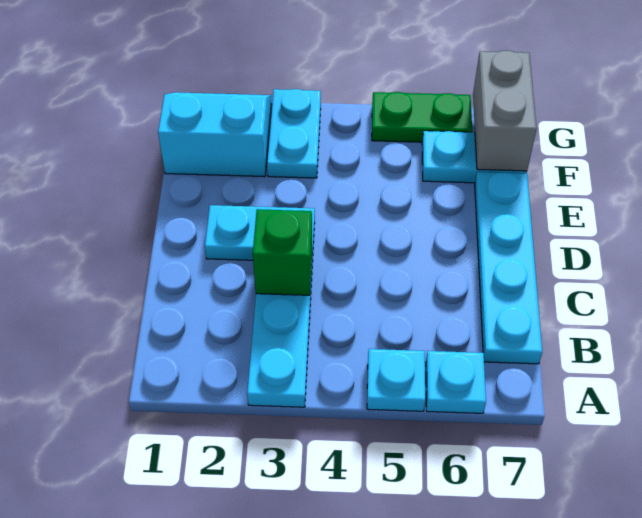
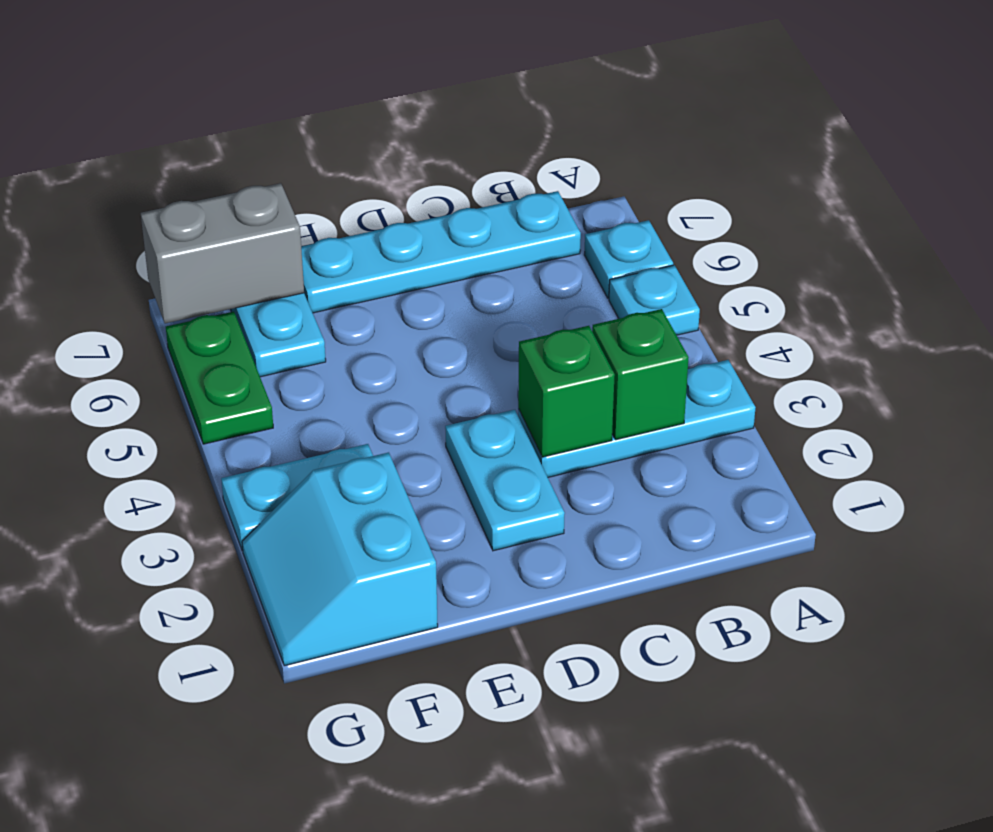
none -> green brick B3 level 2

